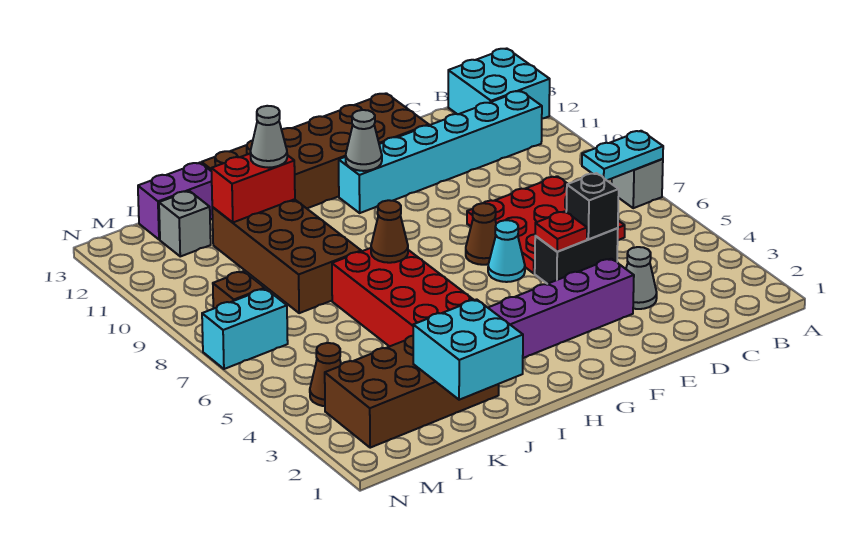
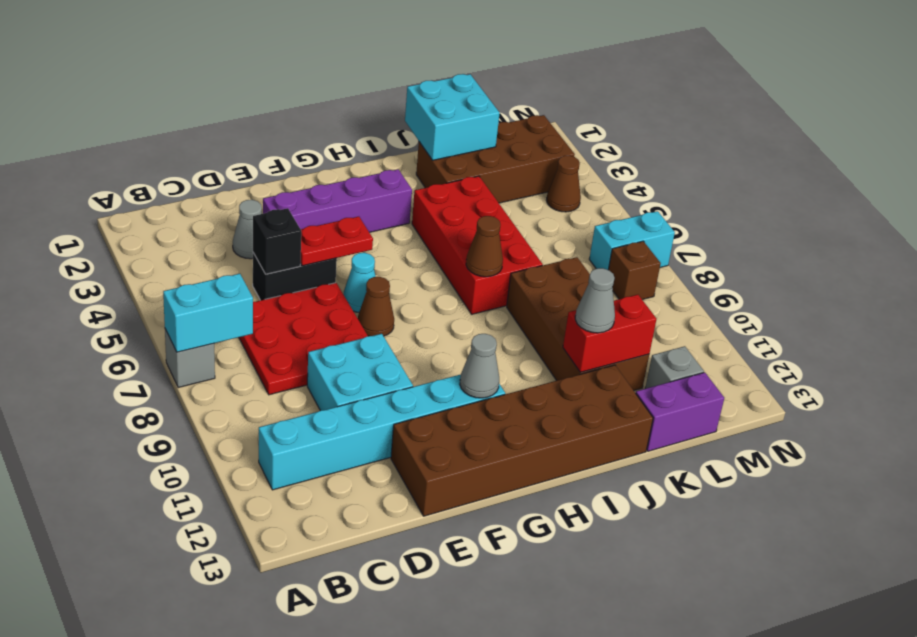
cyan plate A7:B7 level 2 -> cyan brick A7:B7 level 2
cyan brick A12:B13 level 1 -> cyan brick D9:E10 level 1
red plate E5 level 2 -> red plate E5:F5 level 2

